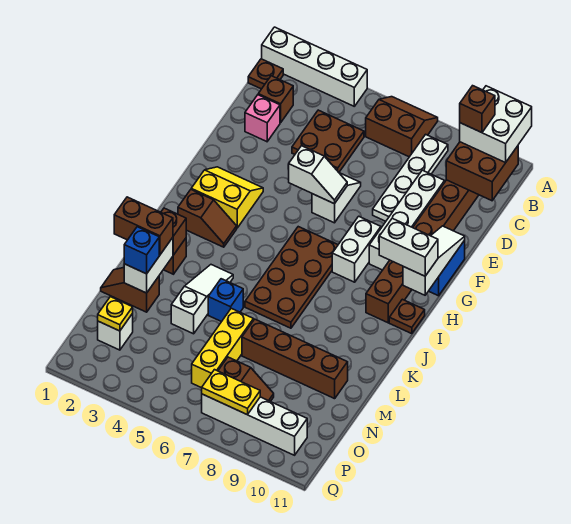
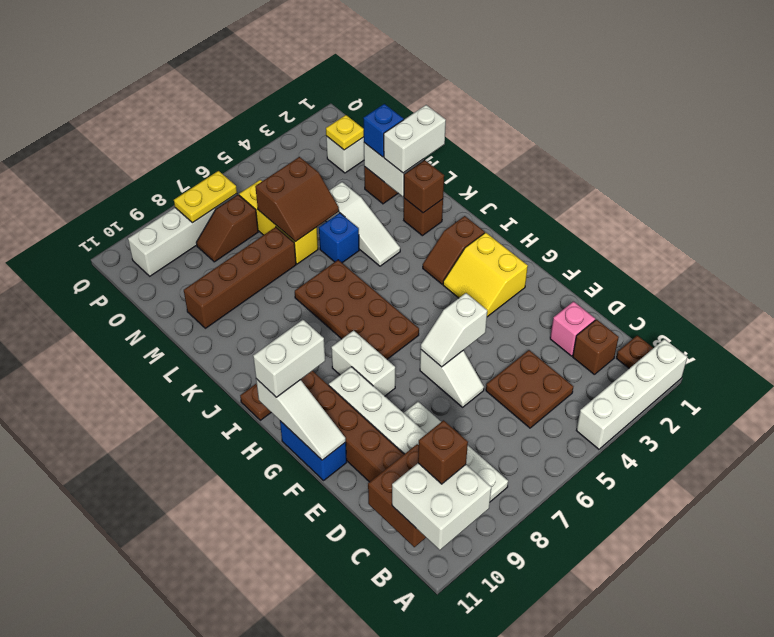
brown slope A6:B7 level 1 top B -> brown slope M5:N6 level 2 top N
yellow slope G2:H3 level 1 top H -> yellow slope G2:H3 level 1 top 2
brown brick L1:L2 level 3 -> white brick L1:L2 level 3

